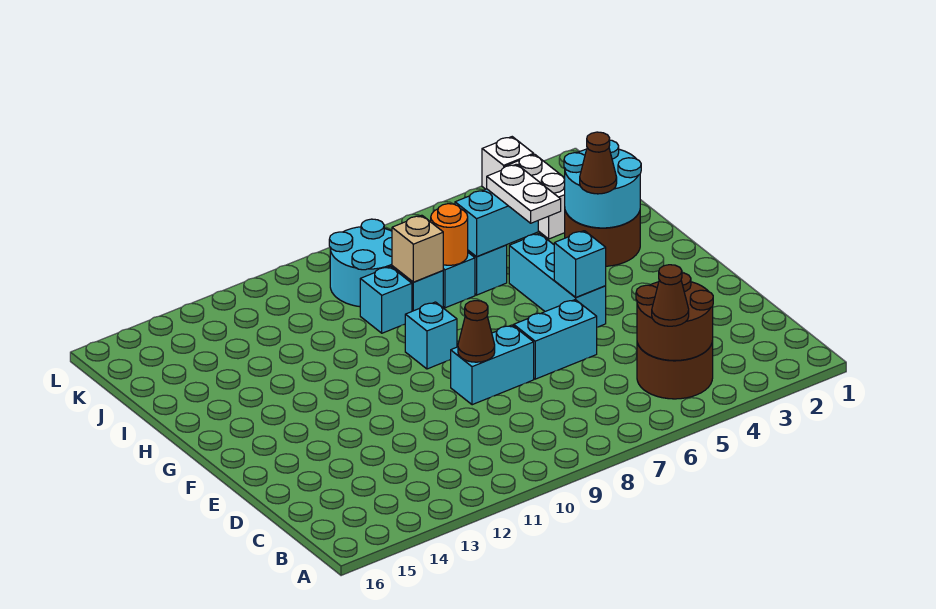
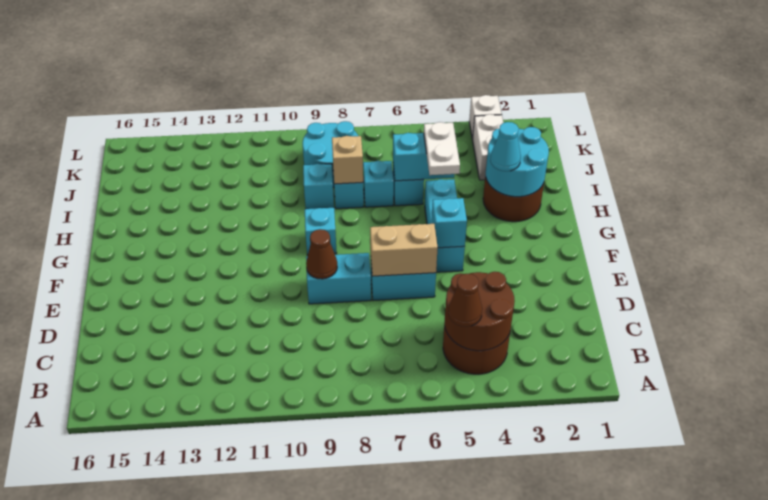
none -> tan brick E6:E7 level 2
brown cone H3 level 3 -> cyan cone H3 level 3
orange round brick I7 level 2 -> none

